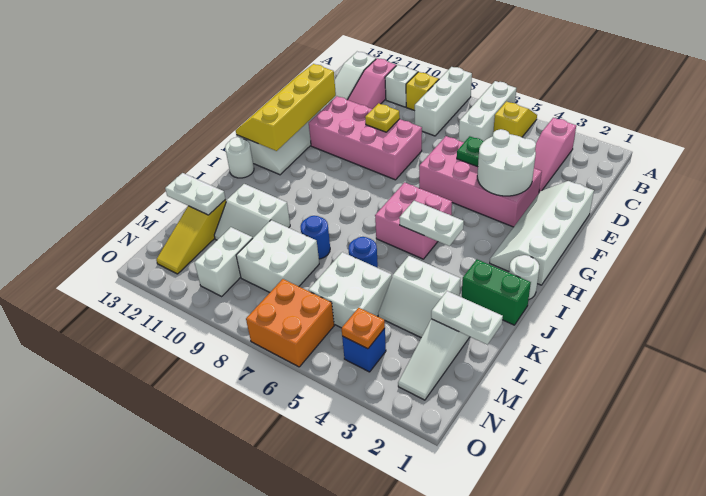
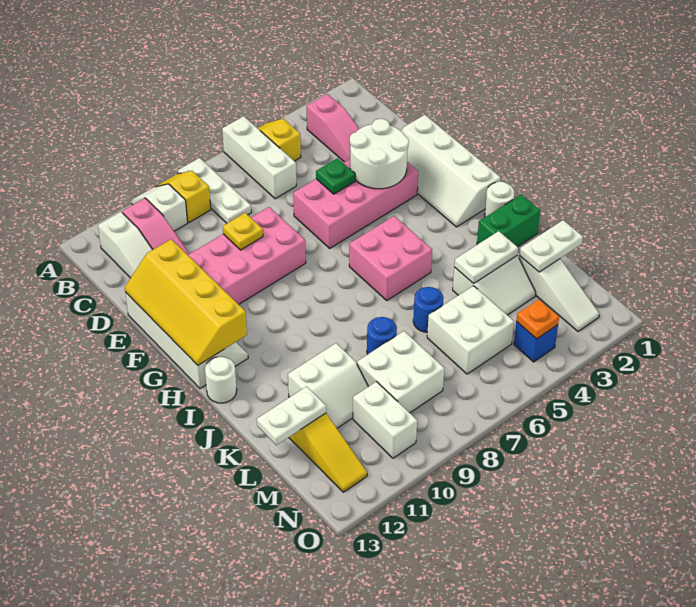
white brick A8:C8 level 1 -> white plate A8:C8 level 1
white plate I4:I5 level 2 -> white plate K3:K4 level 2
orange brick N6:O7 level 1 -> none

